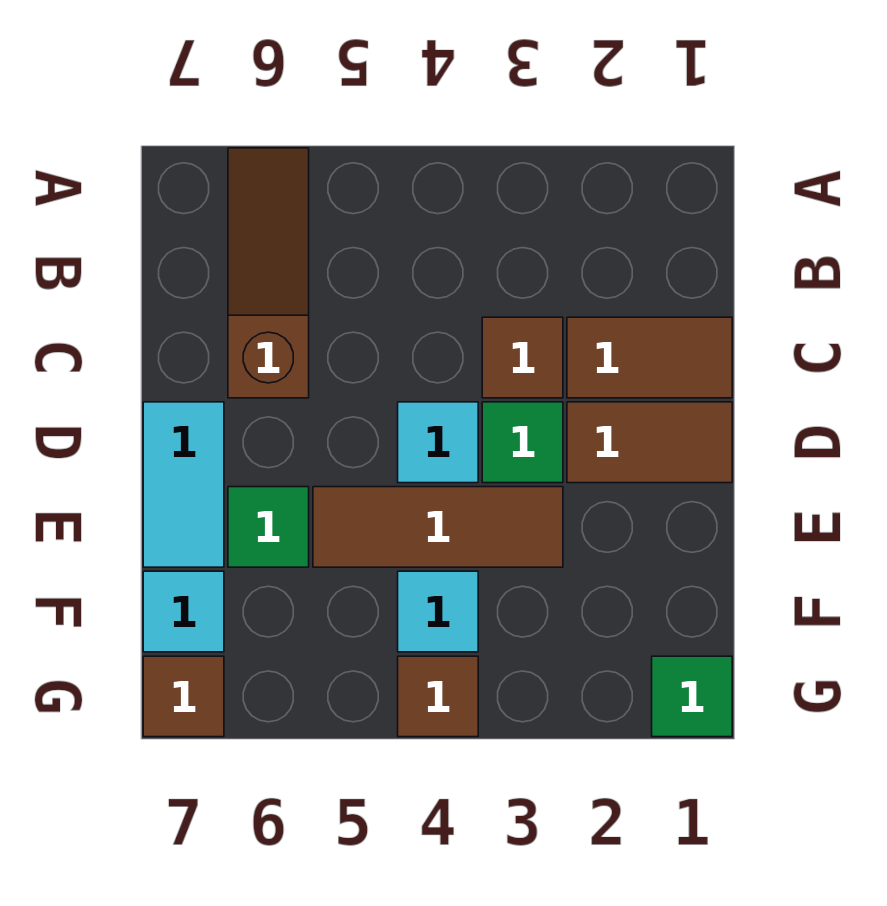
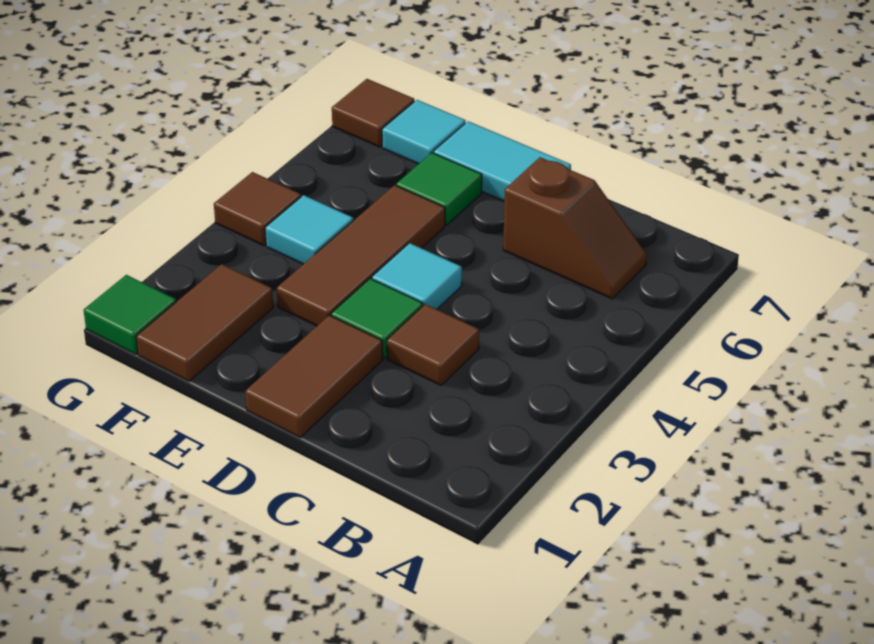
brown slope A6:C6 level 1 top C -> brown slope B6:C6 level 1 top C
brown tile C1:C2 level 1 -> brown tile F1:F2 level 1

